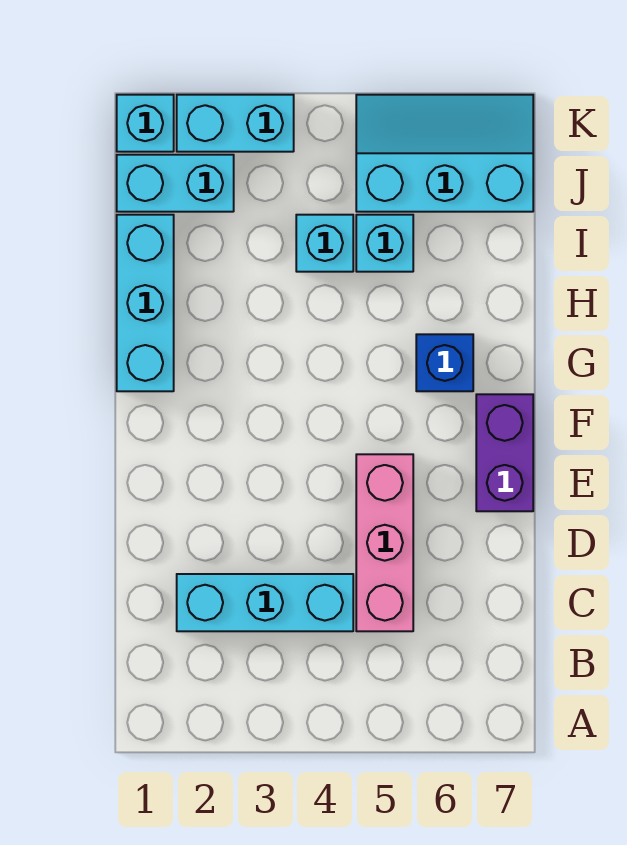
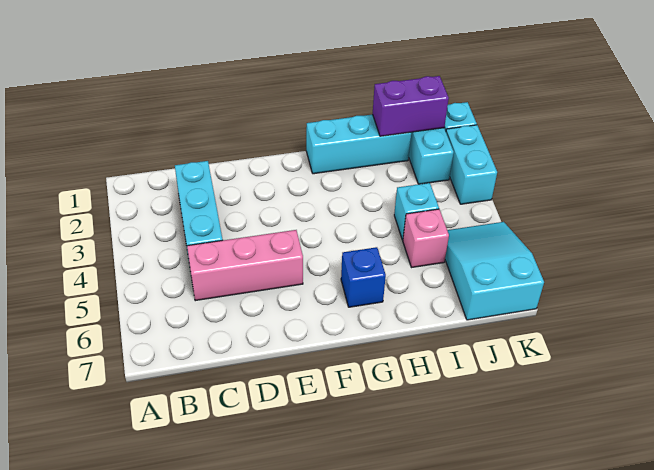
purple brick E7:F7 level 1 -> purple brick I1:J1 level 2
cyan brick I5 level 1 -> pink brick I5 level 1
cyan slope J5:K7 level 1 top J -> cyan slope J5:K7 level 1 top 7

